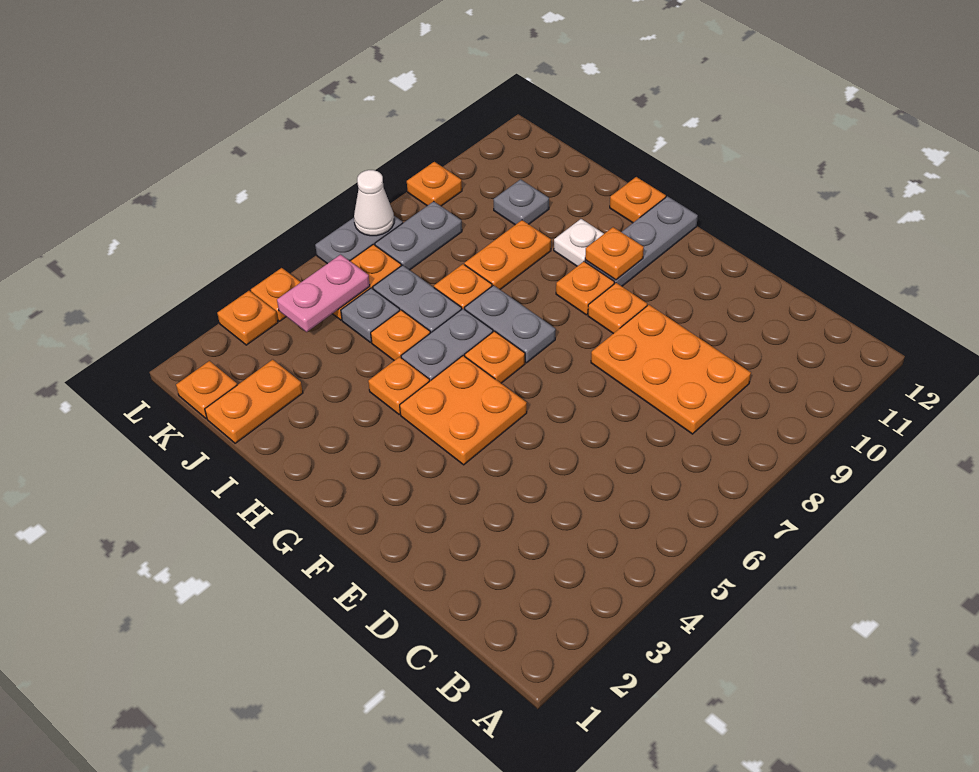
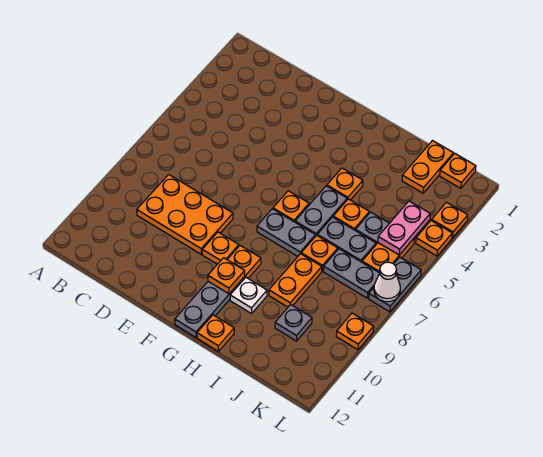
orange plate F4:G5 level 1 -> none
grey plate K7:K8 level 1 -> grey plate J7:K7 level 1

